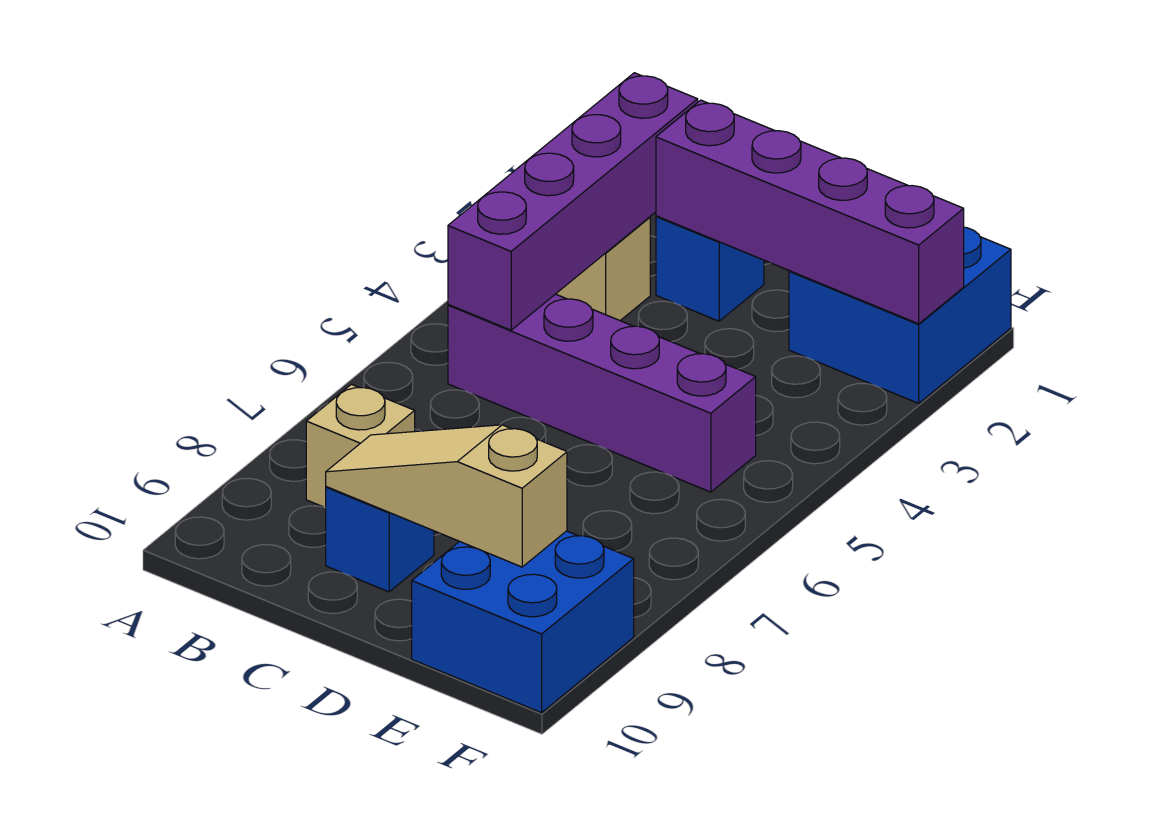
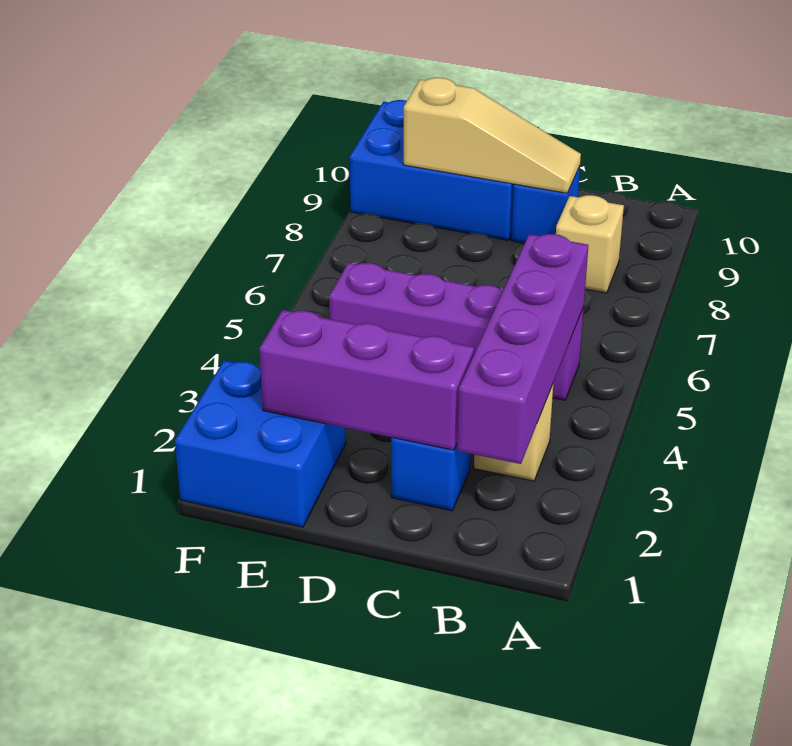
purple brick C2:F2 level 2 -> purple brick C2:E2 level 2
blue brick E9:F10 level 1 -> blue brick D9:F10 level 1

